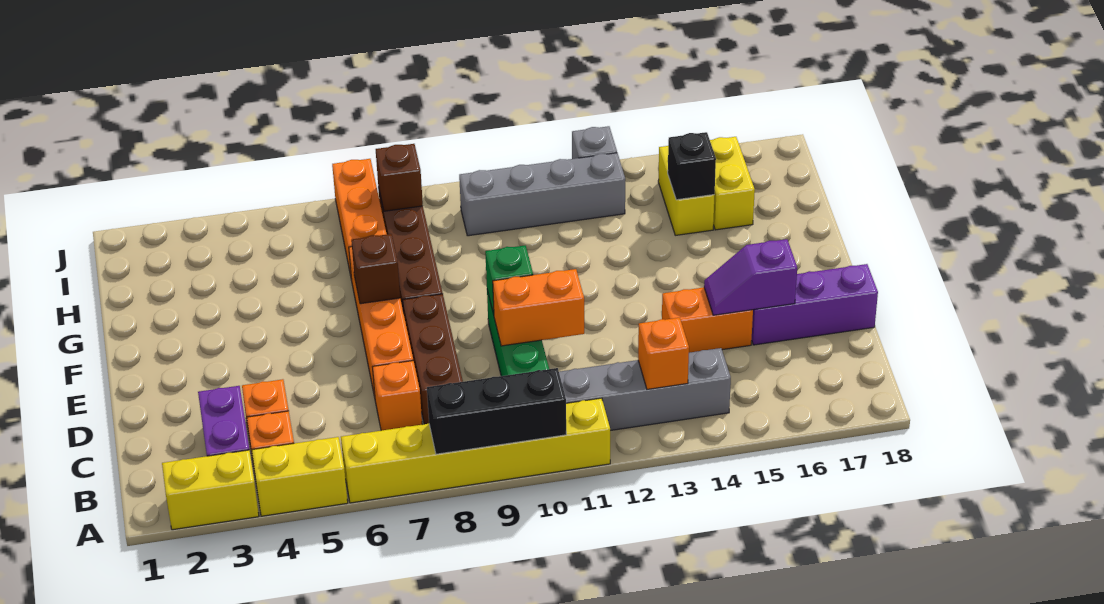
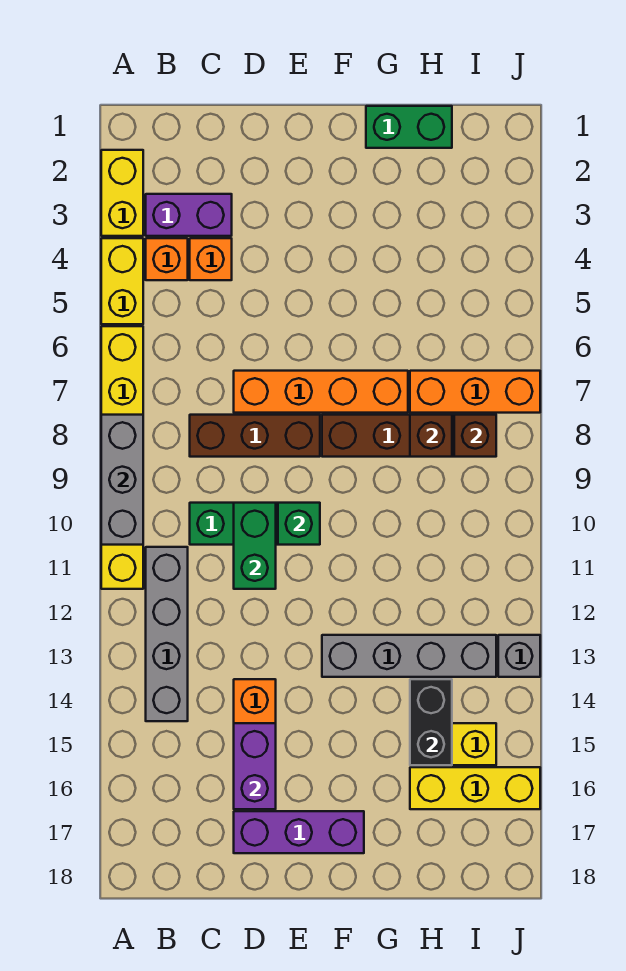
black brick A8:A10 level 2 -> grey brick A8:A10 level 2
orange brick B13 level 2 -> none
orange brick C7 level 1 -> none
orange brick D10:D11 level 2 -> green brick D10:D11 level 2
purple slope D15:D16 level 2 top 16 -> purple brick D15:D16 level 2
purple brick D16:D18 level 1 -> purple brick D17:F17 level 1
brown brick F7 level 2 -> brown brick H8 level 2
none -> green brick G1:H1 level 1
black brick H15 level 2 -> black brick H14:H15 level 2
yellow brick H16:I16 level 1 -> yellow brick H16:J16 level 1
grey brick I10:I13 level 1 -> grey brick F13:I13 level 1

